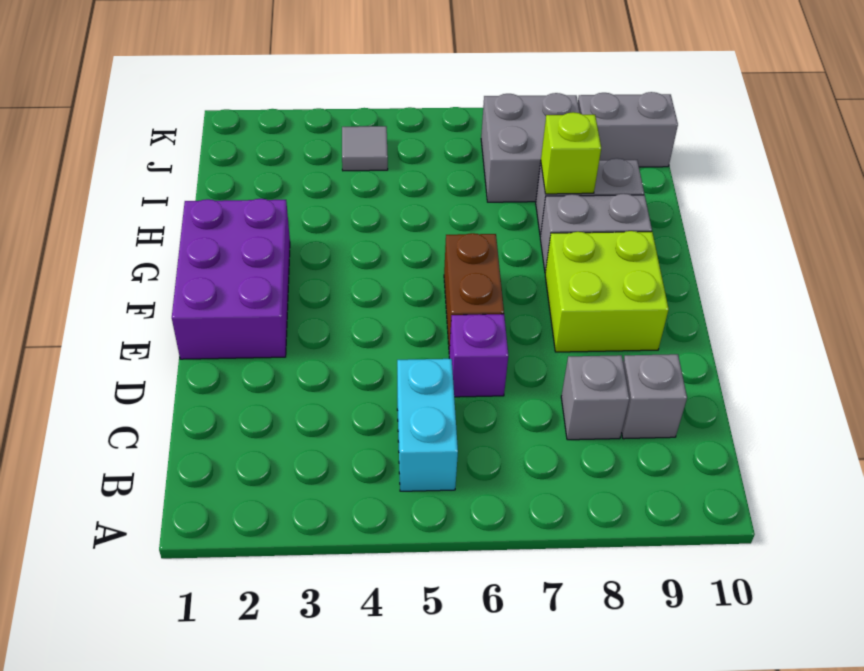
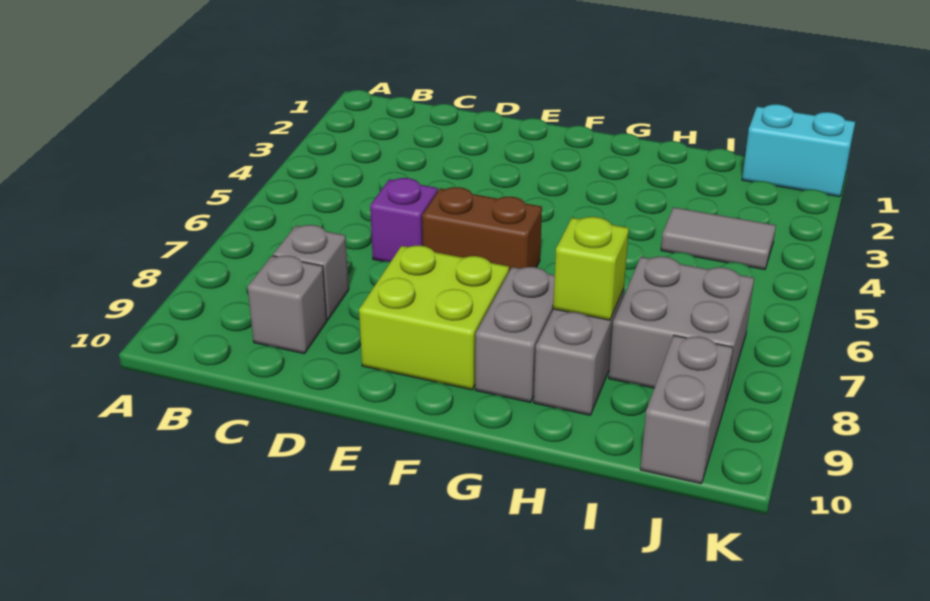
cyan brick B5:C5 level 1 -> cyan brick J1:K1 level 1
purple brick E1:G2 level 1 -> none
grey tile J4 level 1 -> grey tile I4:J4 level 1

